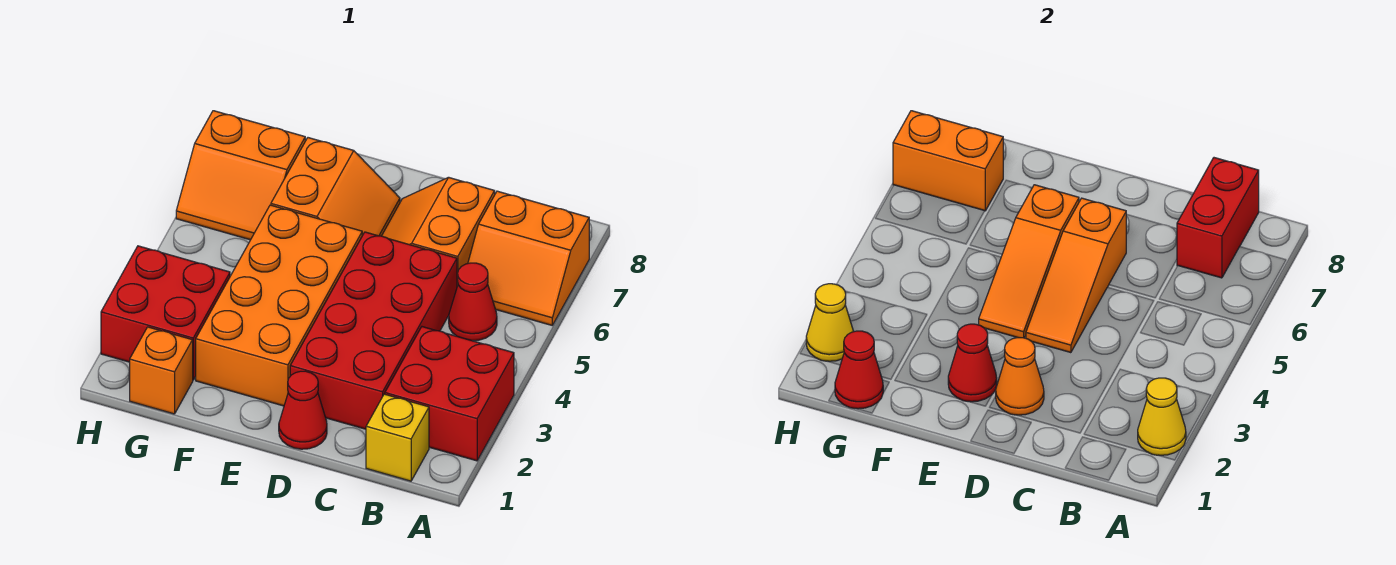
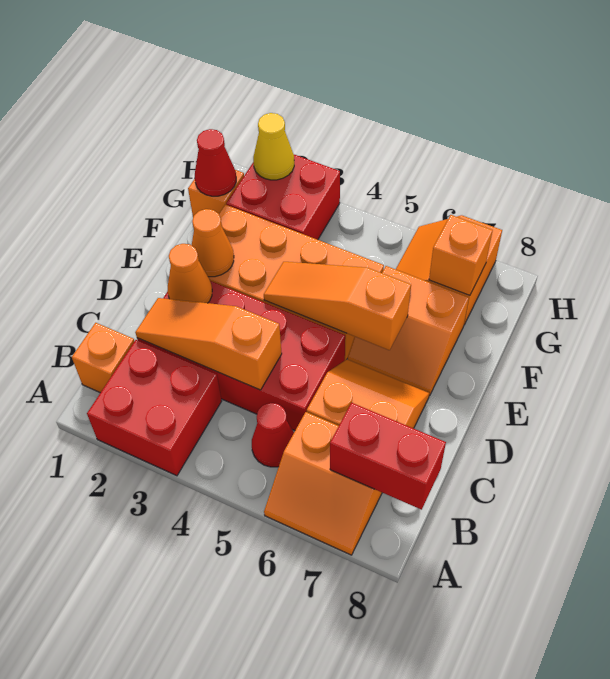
yellow cone A2 level 2 -> none
orange slope A6:B7 level 1 top 7 -> orange slope A6:B7 level 1 top B
yellow brick B1 level 1 -> orange brick B1 level 1
red cone D1 level 1 -> none
orange slope D4:D6 level 2 top 6 -> orange slope C2:C4 level 2 top 4
red cone E2 level 2 -> orange cone E2 level 2
orange brick G7:H7 level 2 -> orange brick G7 level 2

